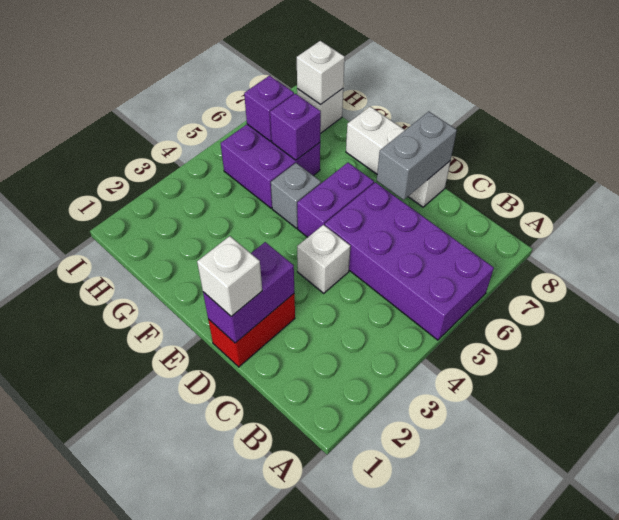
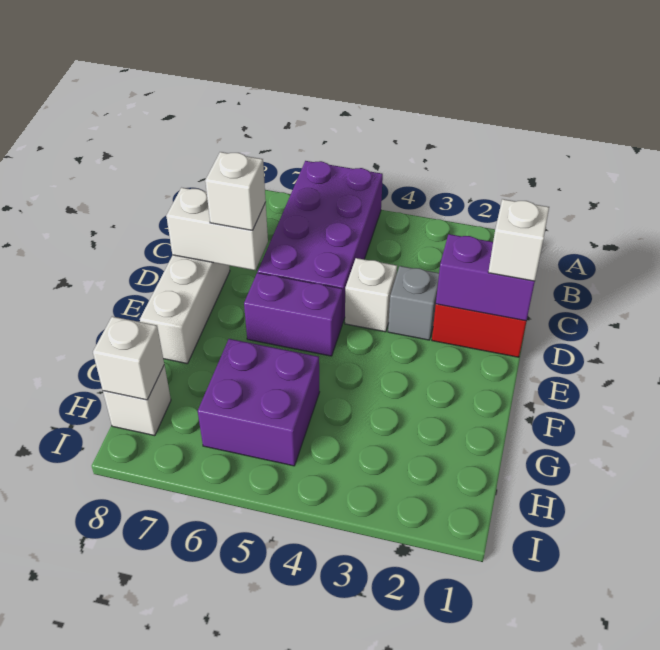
grey brick D7:D8 level 2 -> white brick D7:D8 level 2
none -> white brick D7 level 3
grey brick F5 level 1 -> grey brick D3 level 1
purple brick G6 level 2 -> none
purple brick H6 level 2 -> none

